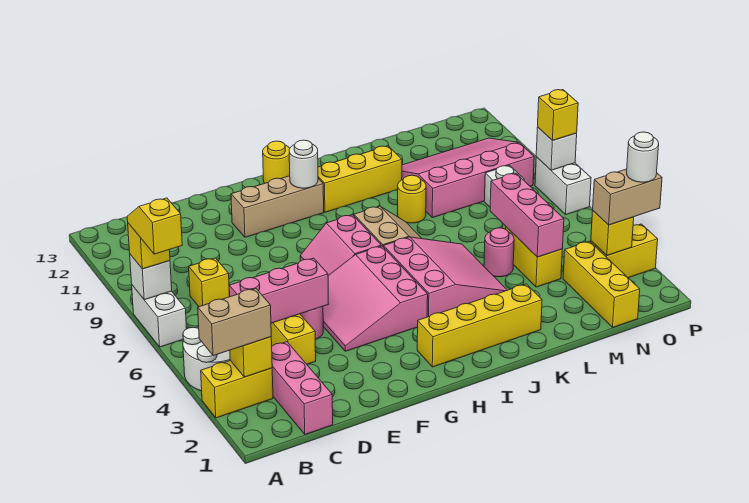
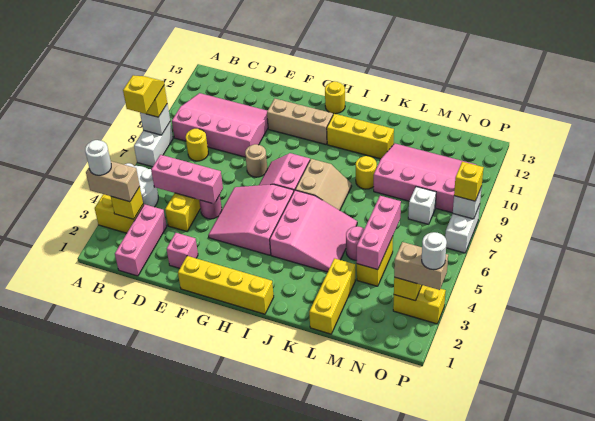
none -> pink slope B9:E11 level 1 top 9
yellow brick C8 level 1 -> yellow round brick C8 level 1
none -> pink brick E2 level 1
none -> tan round brick F8 level 1
yellow brick H2:K2 level 1 -> yellow brick F1:I1 level 1
white round brick H11 level 2 -> white round brick A3 level 4
yellow brick N1:N3 level 1 -> yellow brick L1:L3 level 1

